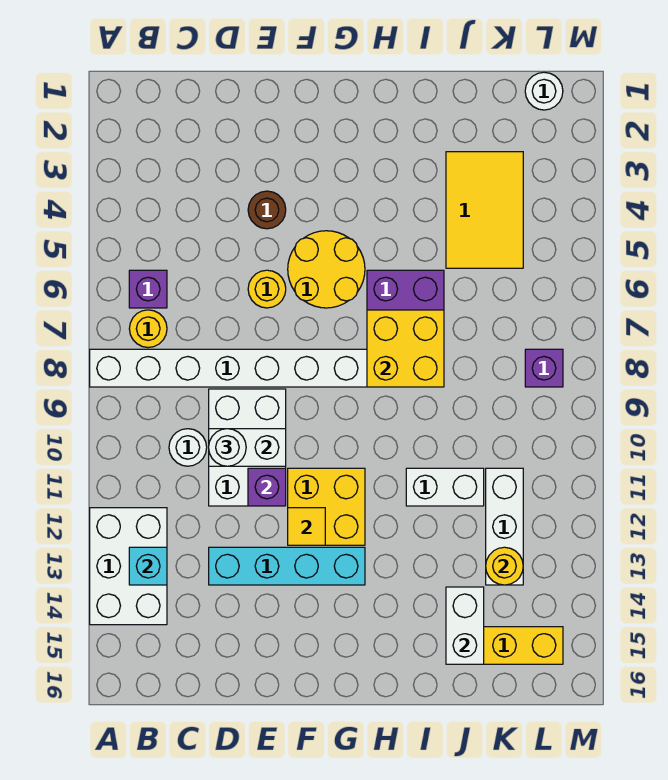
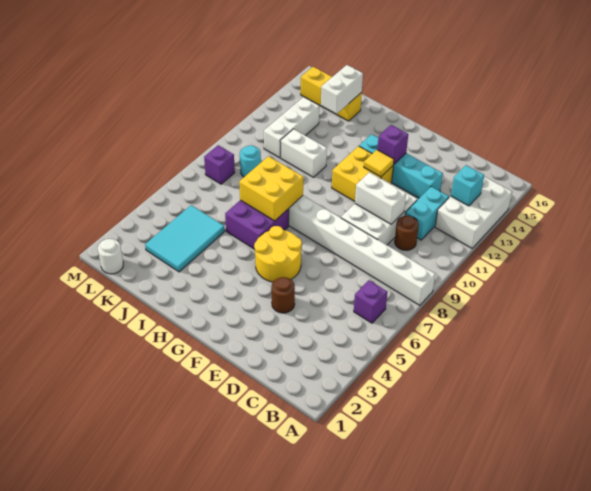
yellow round brick B7 level 1 -> none
white round brick C10 level 1 -> brown round brick C10 level 1
none -> cyan brick C11:C12 level 1
white round brick D10 level 3 -> none
yellow round brick E6 level 1 -> none
purple brick E11 level 2 -> purple brick F13 level 2
yellow tile J3:K5 level 1 -> cyan tile J3:K5 level 1
none -> cyan round brick K9 level 1
yellow round brick K13 level 2 -> none

